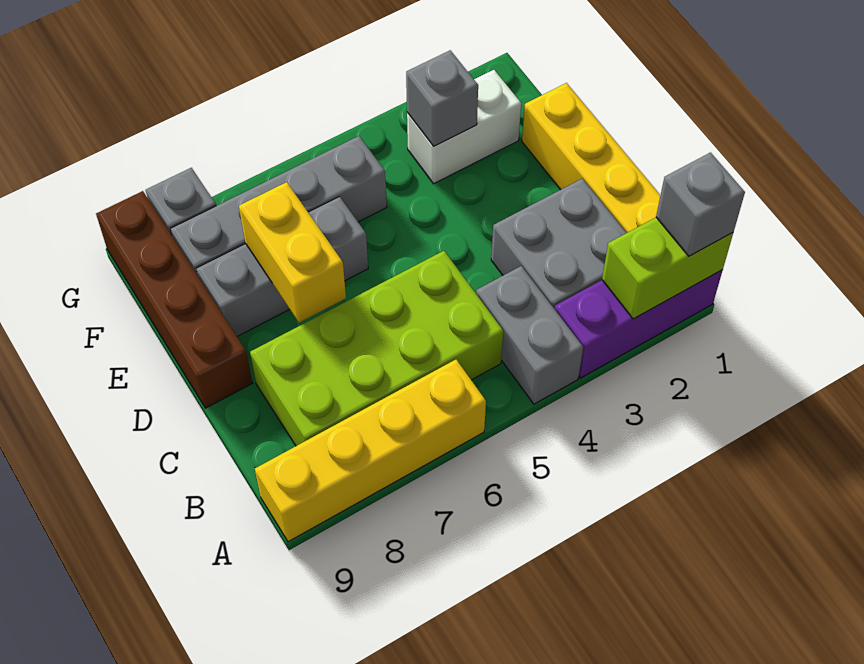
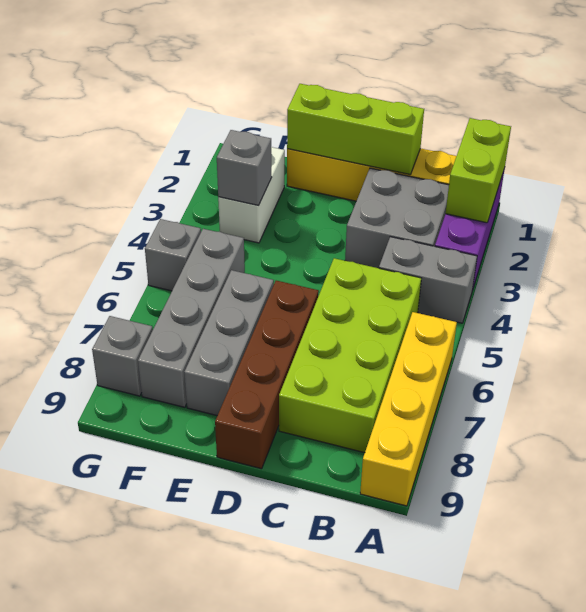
grey brick A1 level 3 -> grey brick G5 level 1
none -> lime brick C1:E1 level 2
yellow brick D7:E7 level 2 -> none
brown brick D9:G9 level 1 -> brown brick D6:D9 level 1

